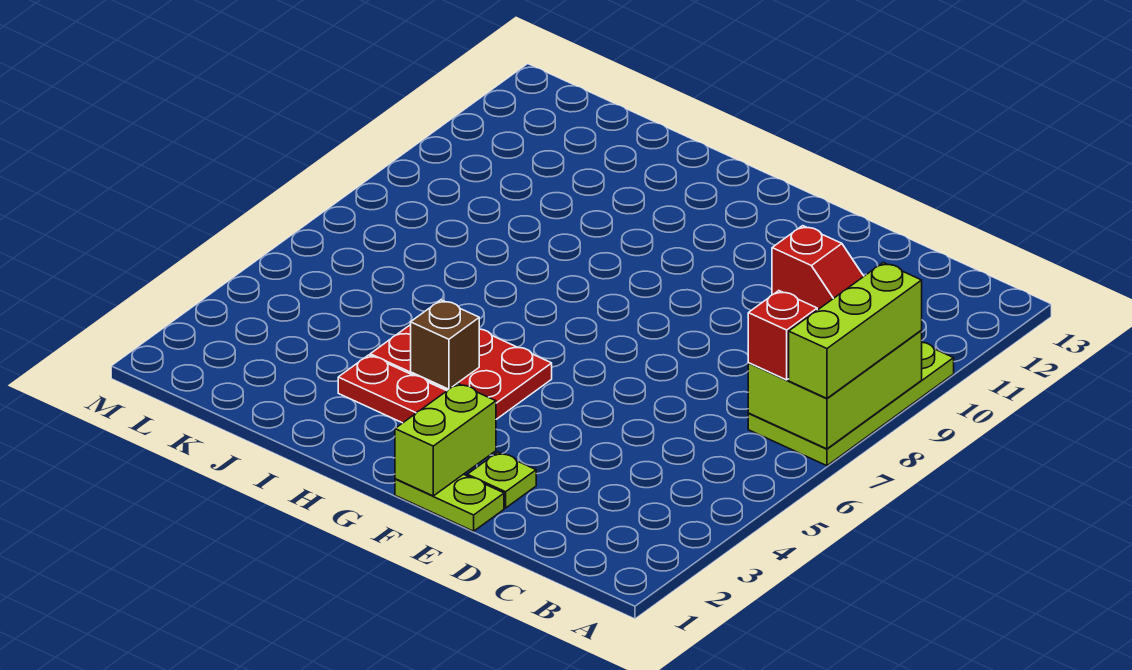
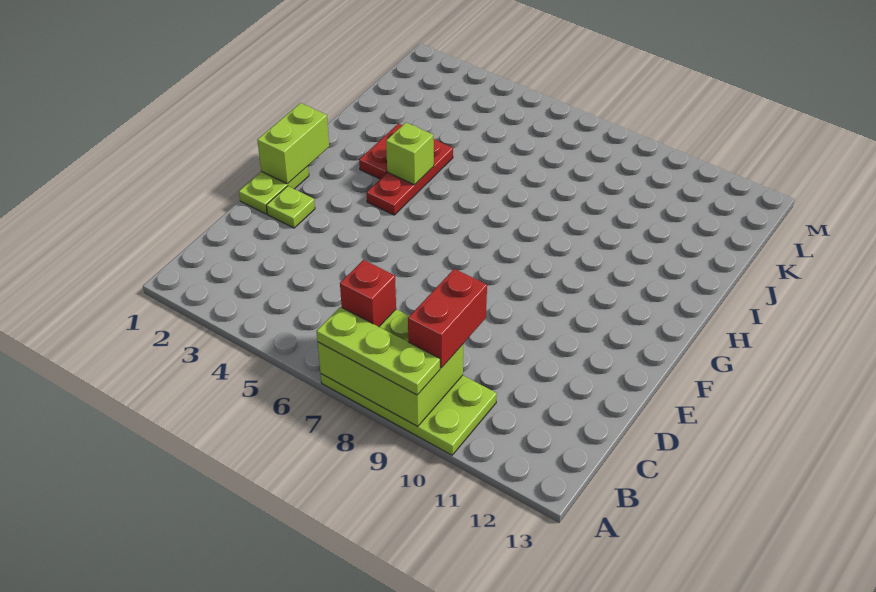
lime brick A7:A9 level 3 -> lime plate A7:A9 level 3
red slope B9:C9 level 3 top C -> red brick B9:C9 level 3
lime brick F1:F2 level 2 -> lime brick F1:G1 level 2
red plate G4:I5 level 1 -> red plate G4:I4 level 1
brown brick H4 level 2 -> lime brick H4 level 2

